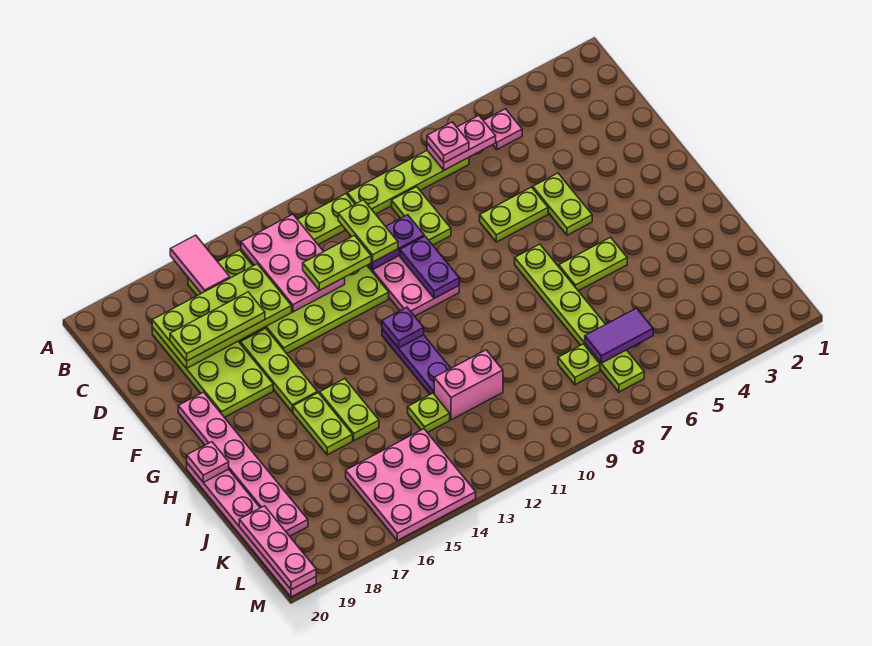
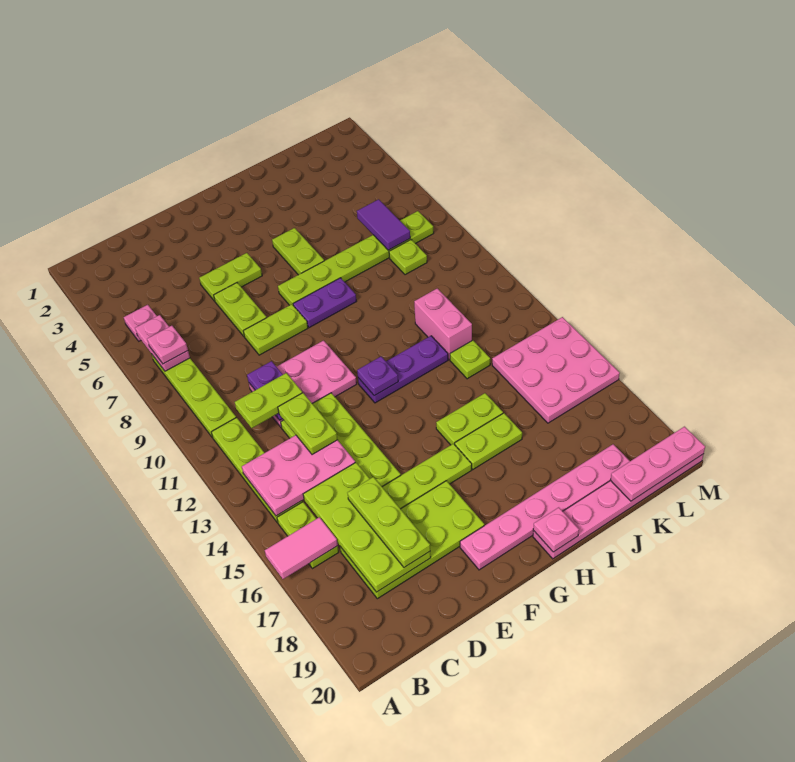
lime plate C9:D9 level 1 -> lime plate E8:F8 level 1
purple plate E10:F10 level 2 -> purple plate G8:H8 level 1

